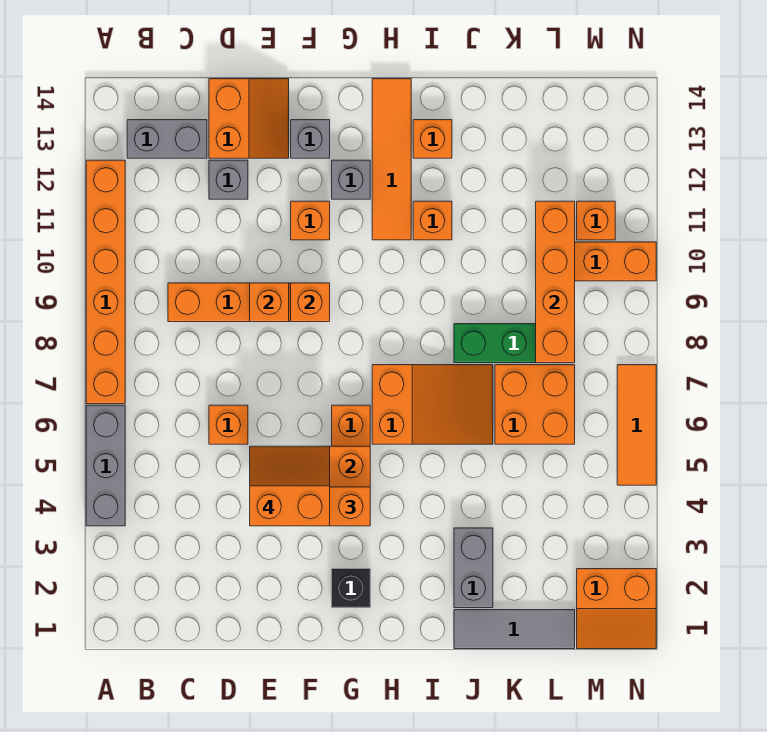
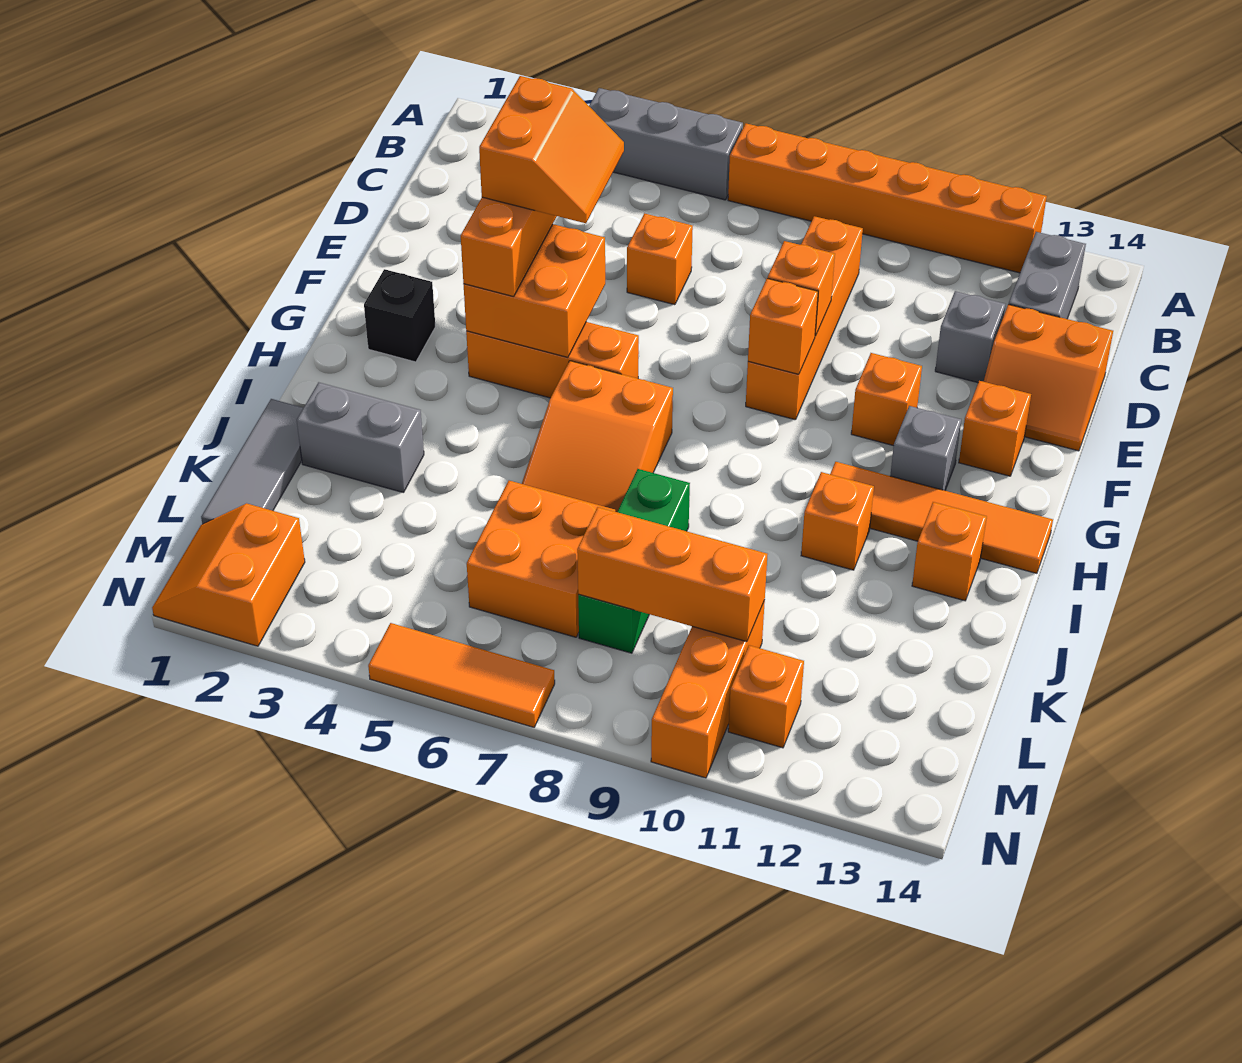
grey brick F13 level 1 -> orange brick F13 level 1
orange brick L8:L11 level 2 -> orange brick L8:L10 level 2

